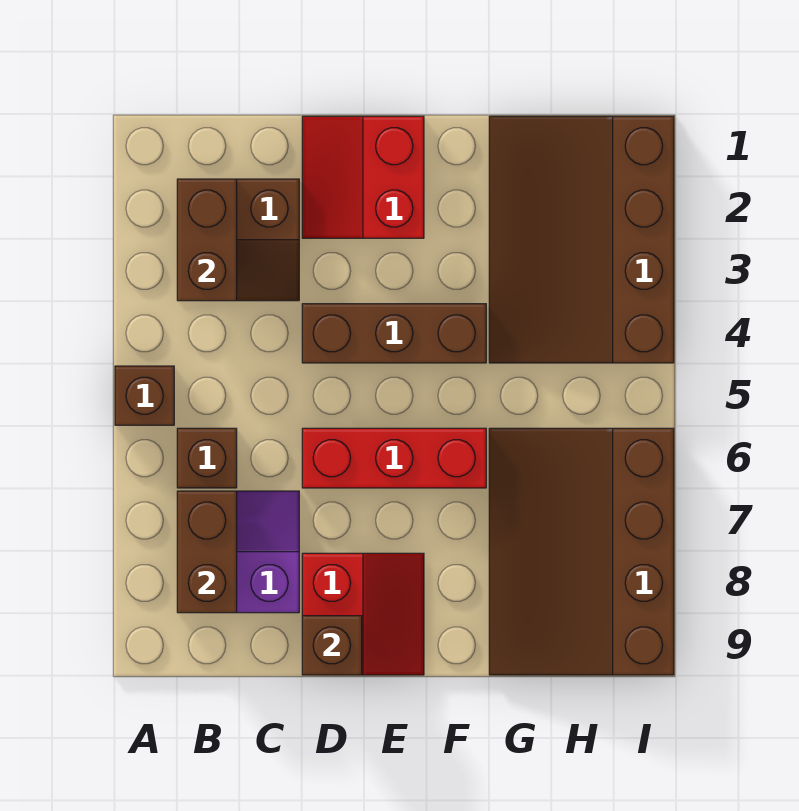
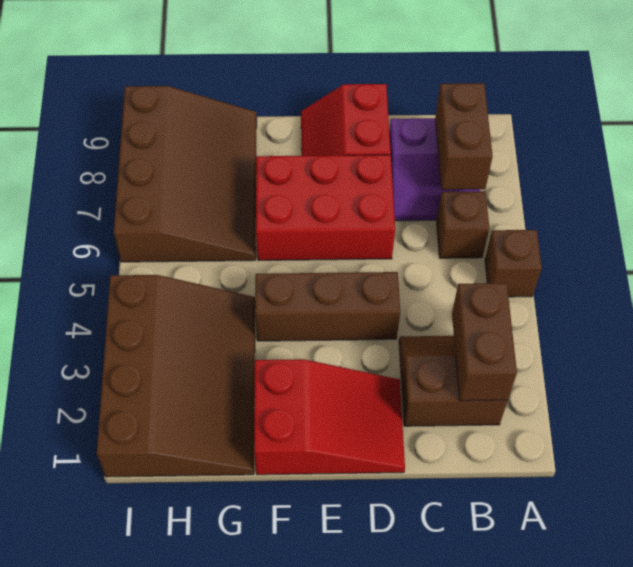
red slope D1:E2 level 1 top E -> red slope D1:F2 level 1 top F
red brick D6:F6 level 1 -> red brick D6:F7 level 1
brown brick D9 level 2 -> none

